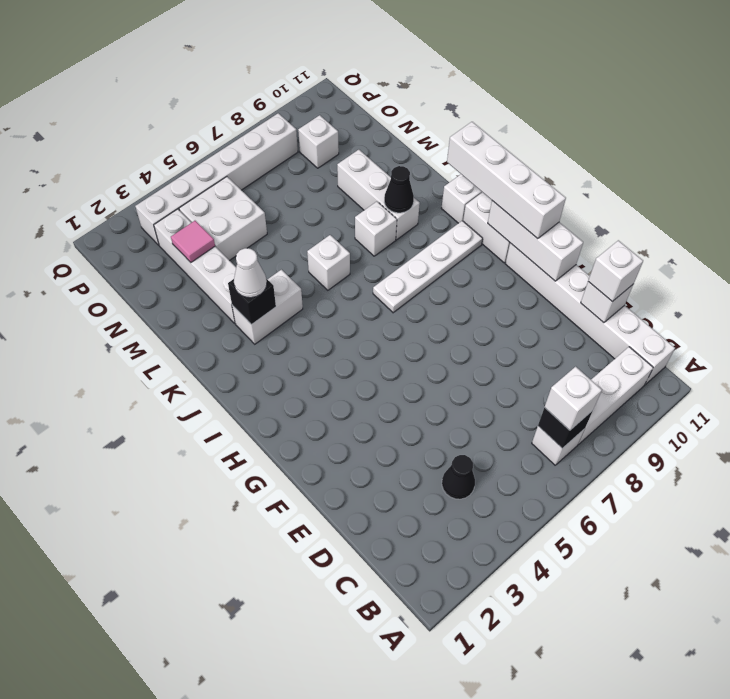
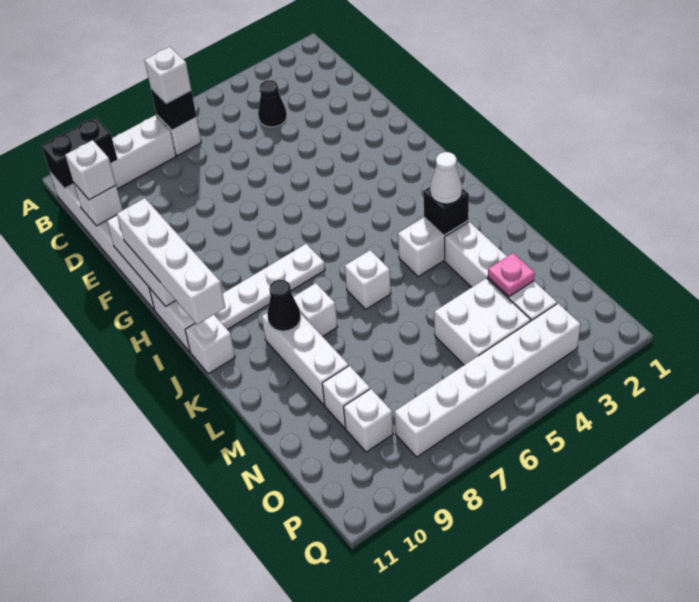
none -> black brick B10:B11 level 2
pink tile N3 level 2 -> pink plate N3 level 2
none -> white brick N9 level 1

